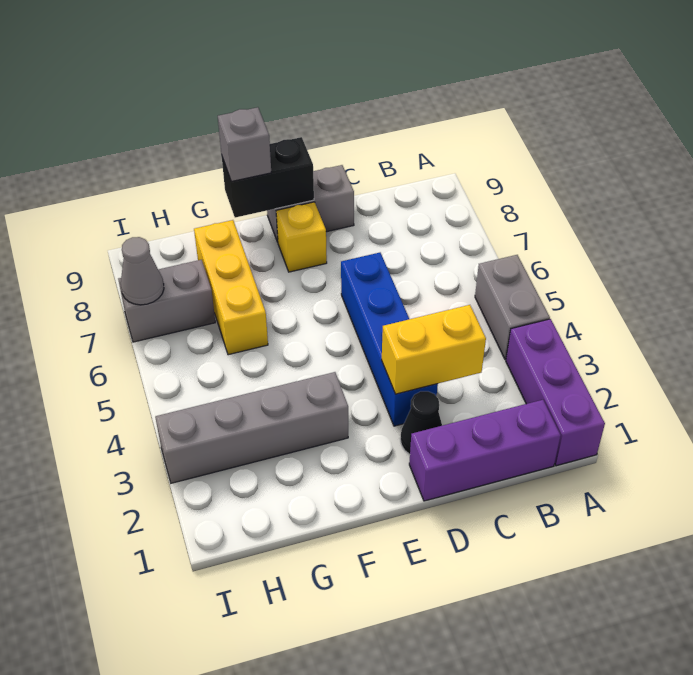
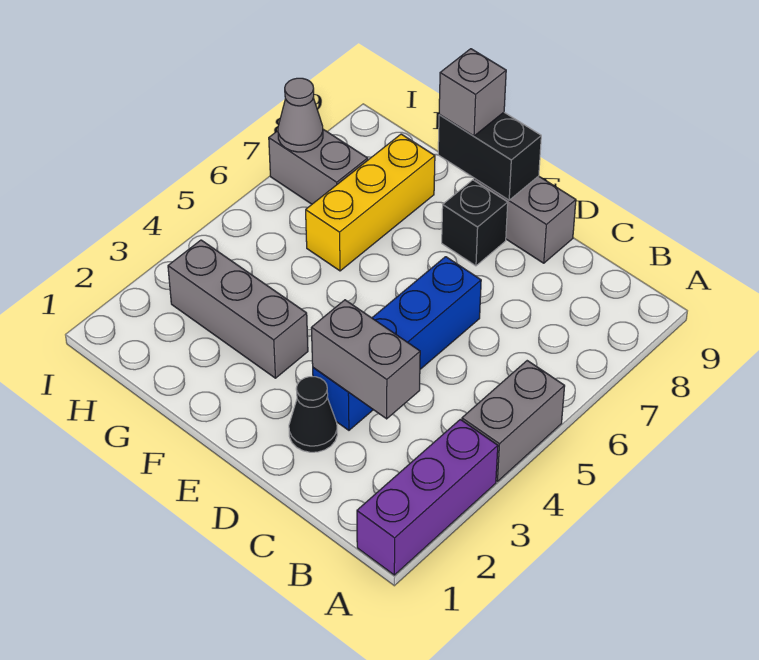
purple brick B1:D1 level 1 -> none
yellow brick C3:D3 level 2 -> grey brick C3:D3 level 2
yellow brick E8 level 1 -> black brick E8 level 1
grey brick F3:I3 level 1 -> grey brick F3:H3 level 1

